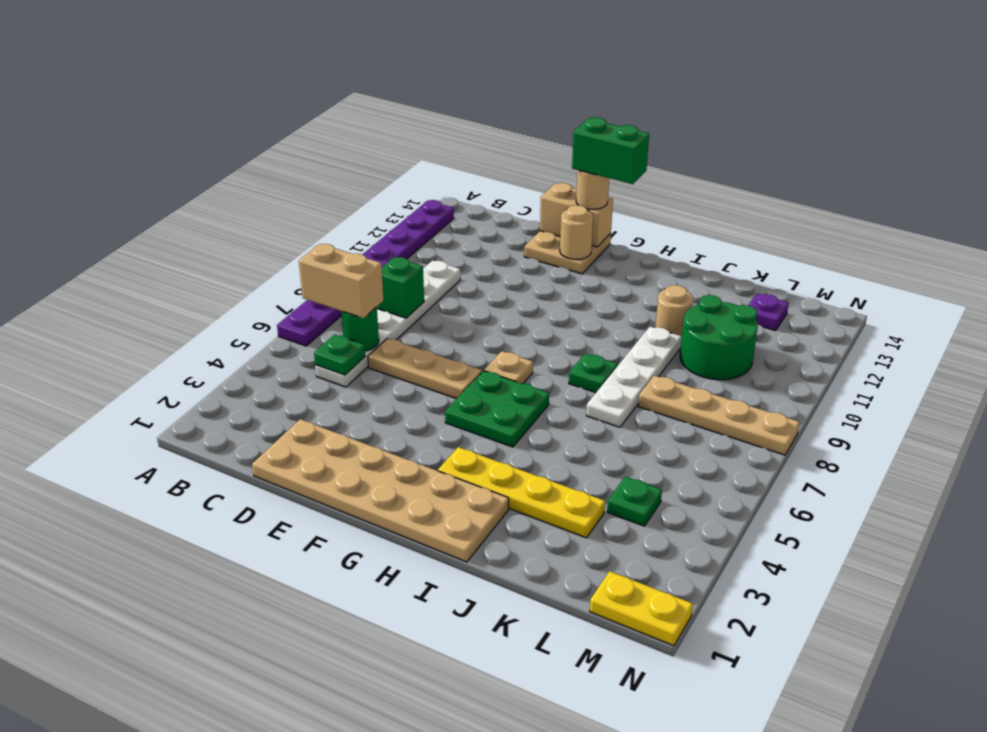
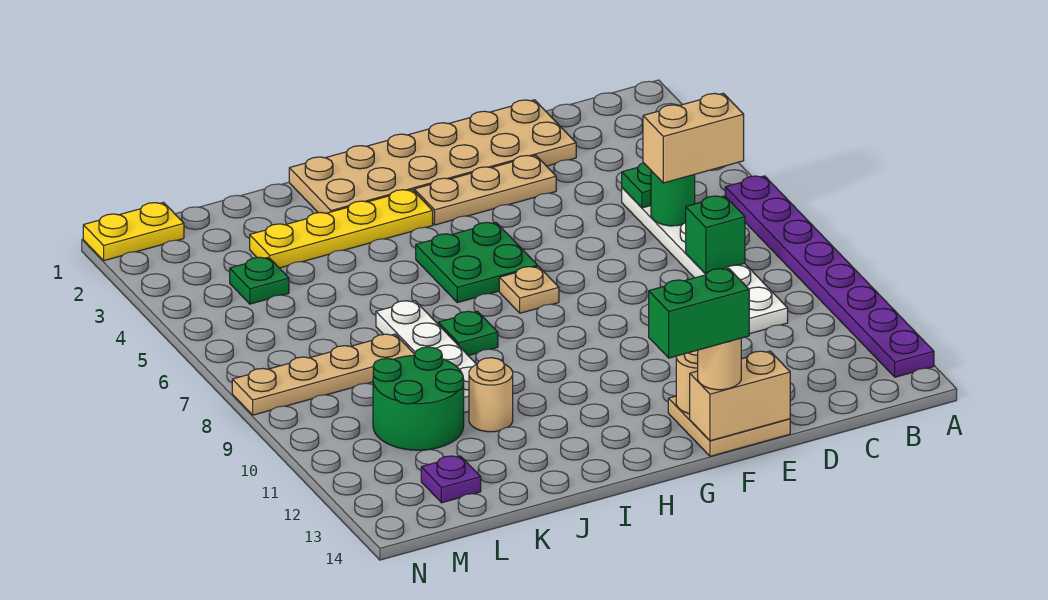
tan plate D6:F6 level 1 -> tan plate E3:G3 level 1

